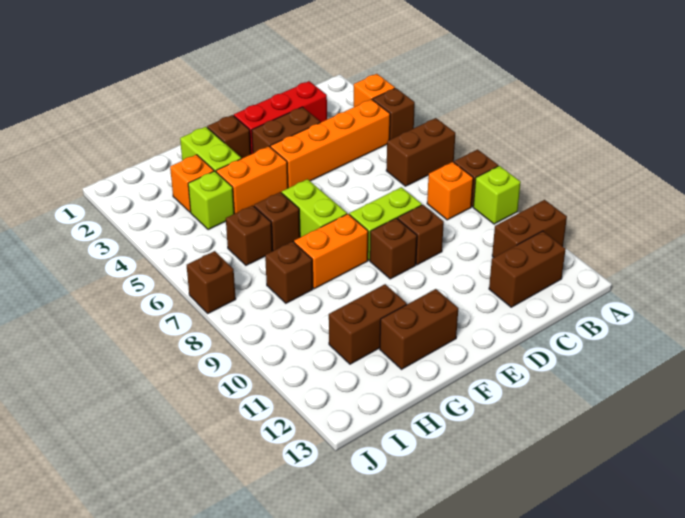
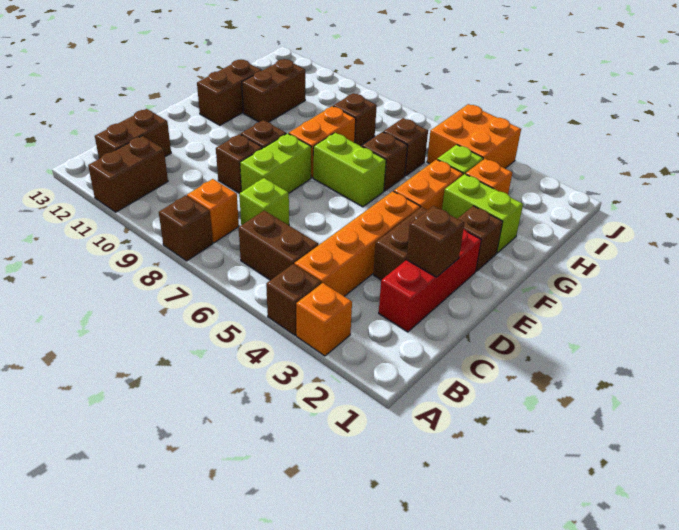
brown brick A6:B6 level 1 -> brown brick B5:B6 level 1
lime brick A9 level 1 -> lime brick C7 level 1
none -> orange brick I4:J5 level 1
brown brick J7 level 1 -> brown brick D2 level 2

